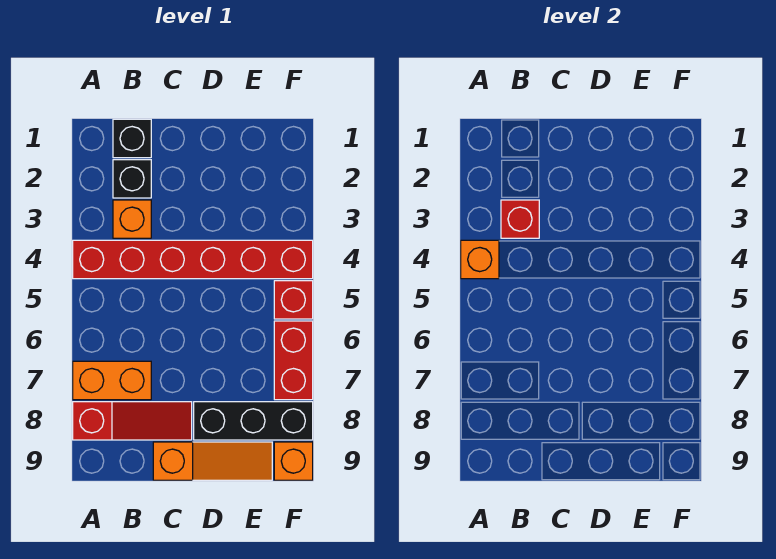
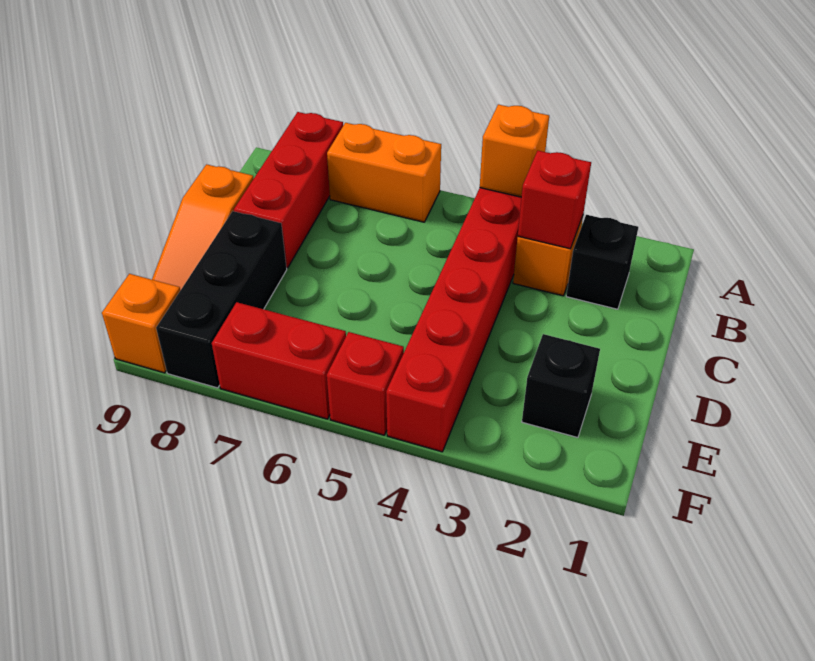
orange brick A7:B7 level 1 -> orange brick A6:A7 level 1
red slope A8:C8 level 1 top A -> red brick A8:C8 level 1
black brick B1 level 1 -> black brick E2 level 1

